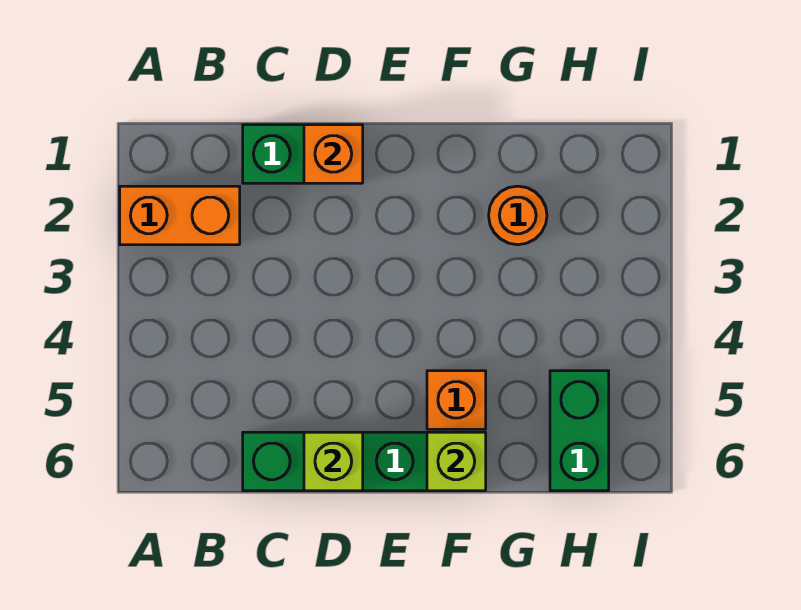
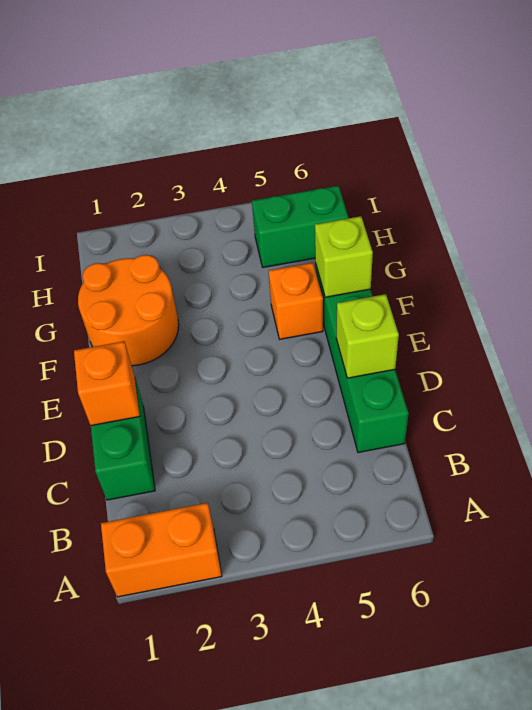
orange brick A2:B2 level 1 -> orange brick A1:A2 level 1
orange round brick G2 level 1 -> orange round brick F1:G2 level 1

